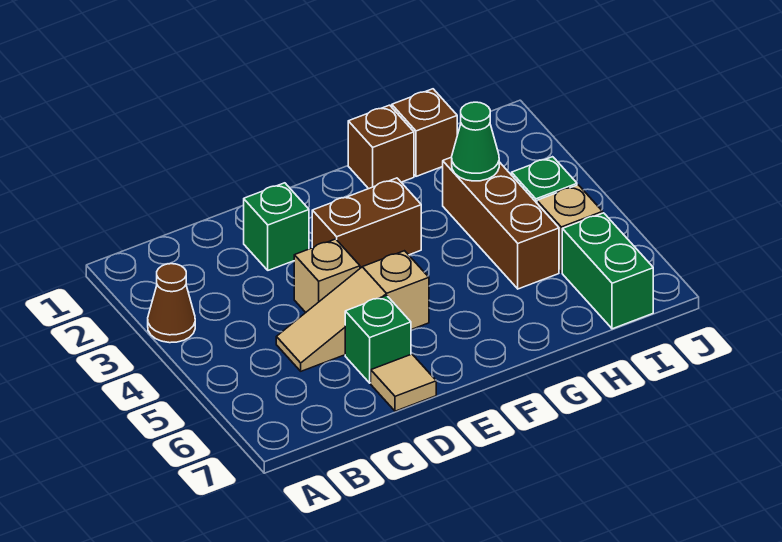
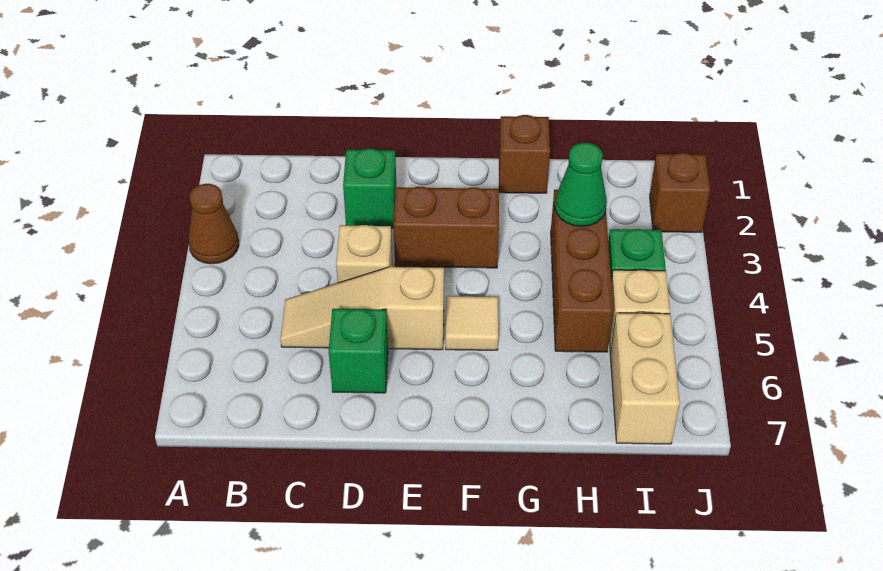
tan tile D7 level 1 -> tan tile F5 level 1
brown brick H1 level 1 -> brown brick J2 level 1
green brick I6:I7 level 1 -> tan brick I6:I7 level 1

